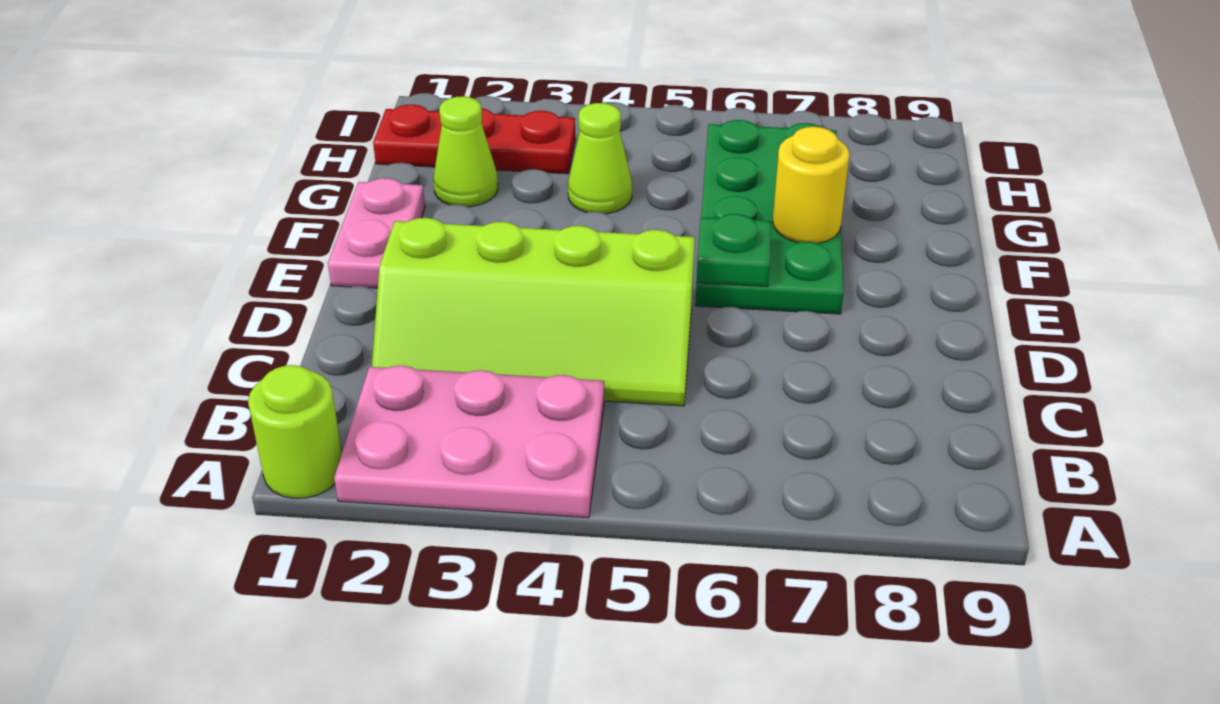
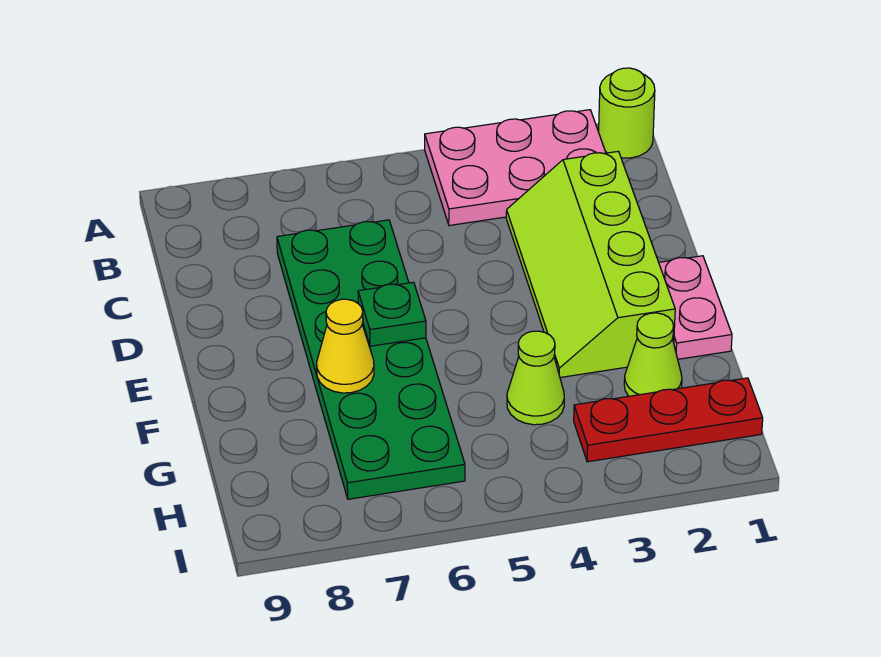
lime slope C2:D5 level 1 top D -> lime slope C2:F3 level 1 top 2
green plate E6:H7 level 1 -> green plate C6:H7 level 1
yellow round brick F7 level 2 -> yellow cone F7 level 2

